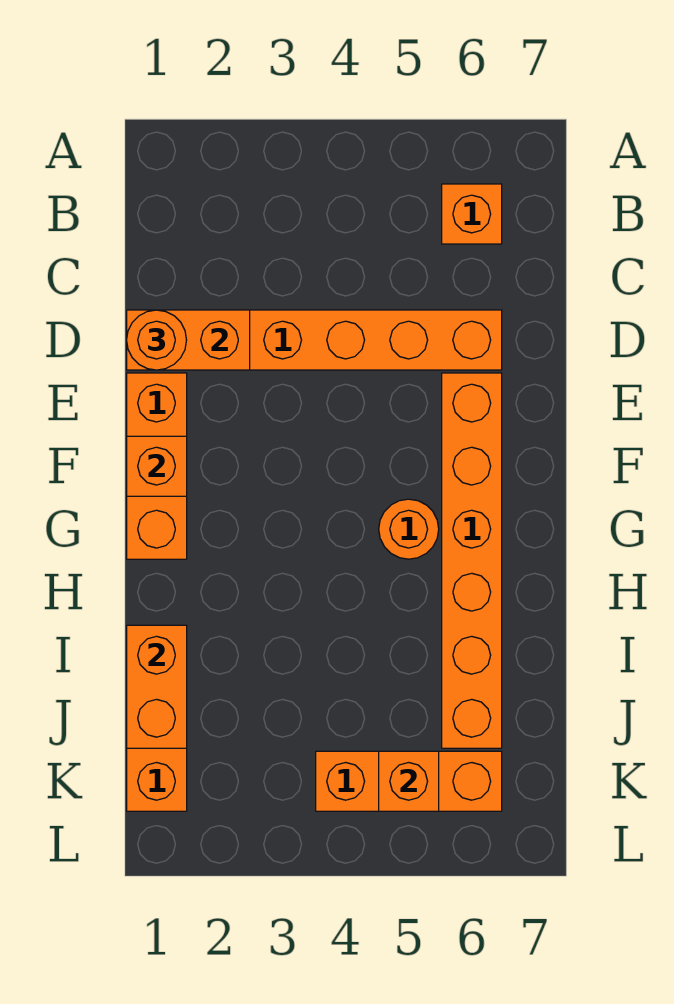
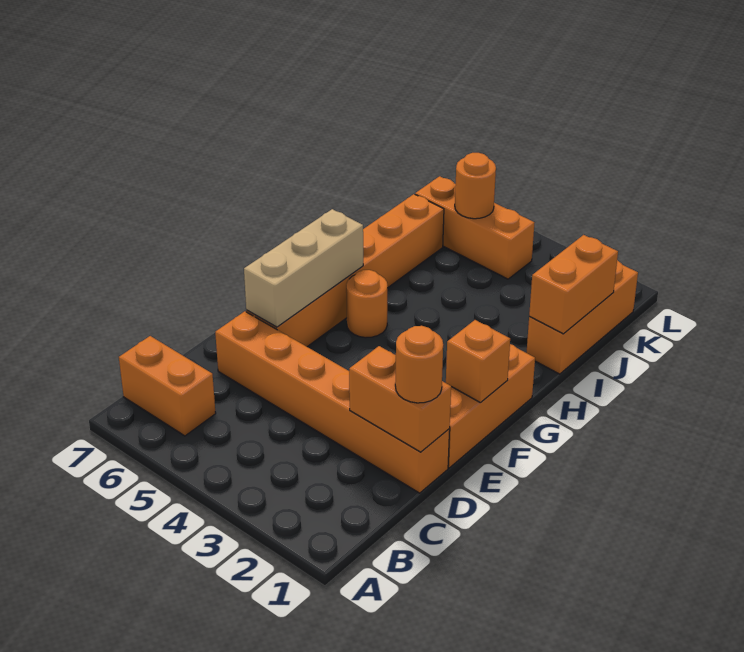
orange brick B6 level 1 -> orange brick B6:B7 level 1
none -> tan brick E6:G6 level 2
orange brick K5 level 2 -> orange round brick K5 level 2

